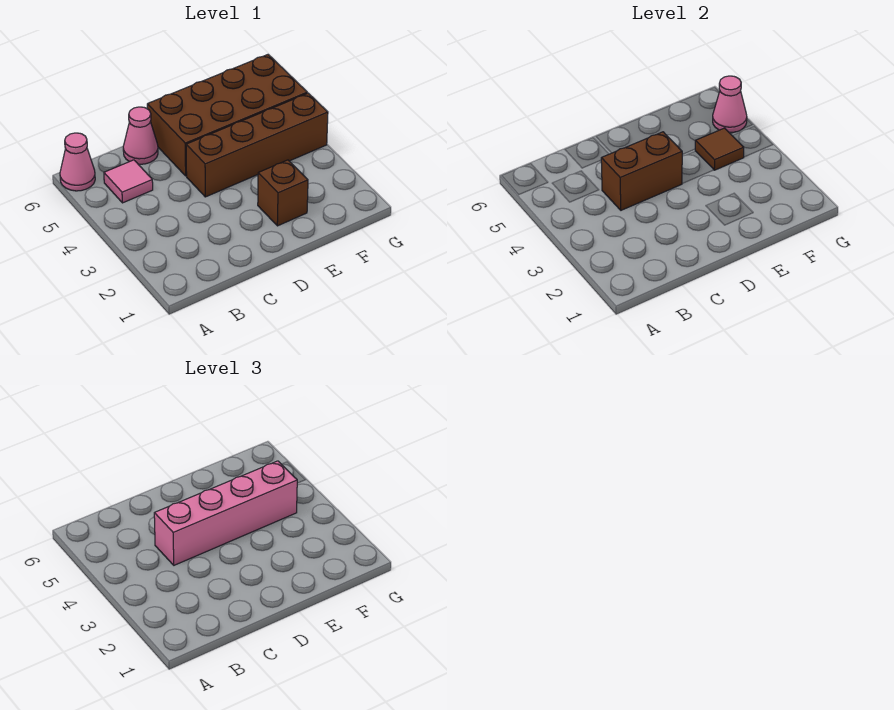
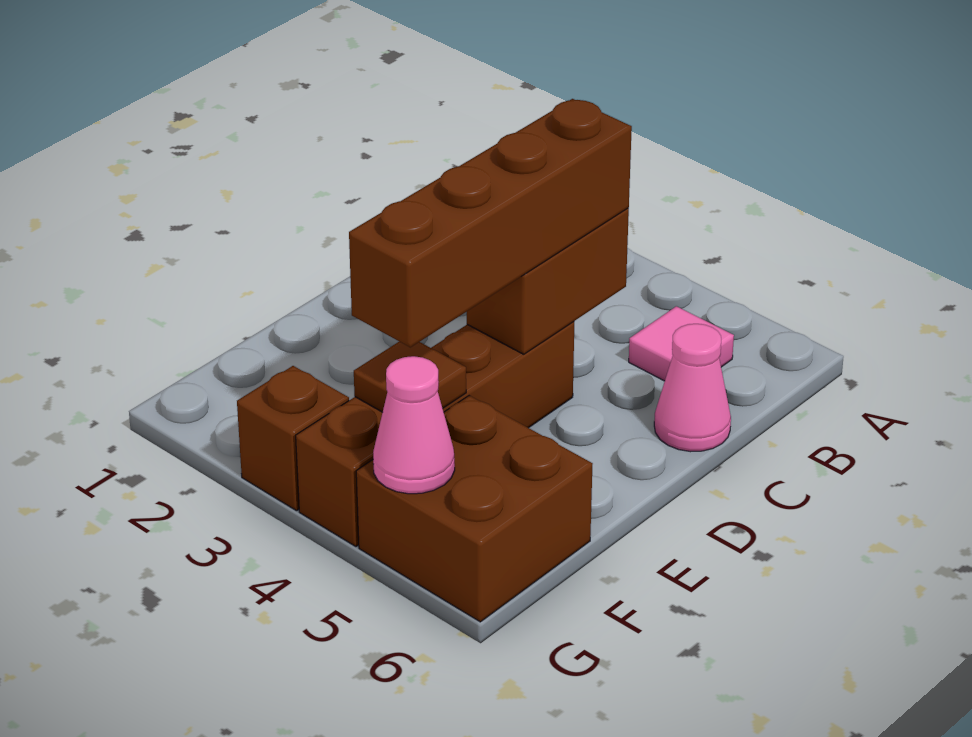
pink cone A6 level 1 -> none
pink brick C4:F4 level 3 -> brown brick C4:F4 level 3
brown brick D5:G6 level 1 -> brown brick F5:G6 level 1
brown brick E2 level 1 -> brown brick G3 level 1

